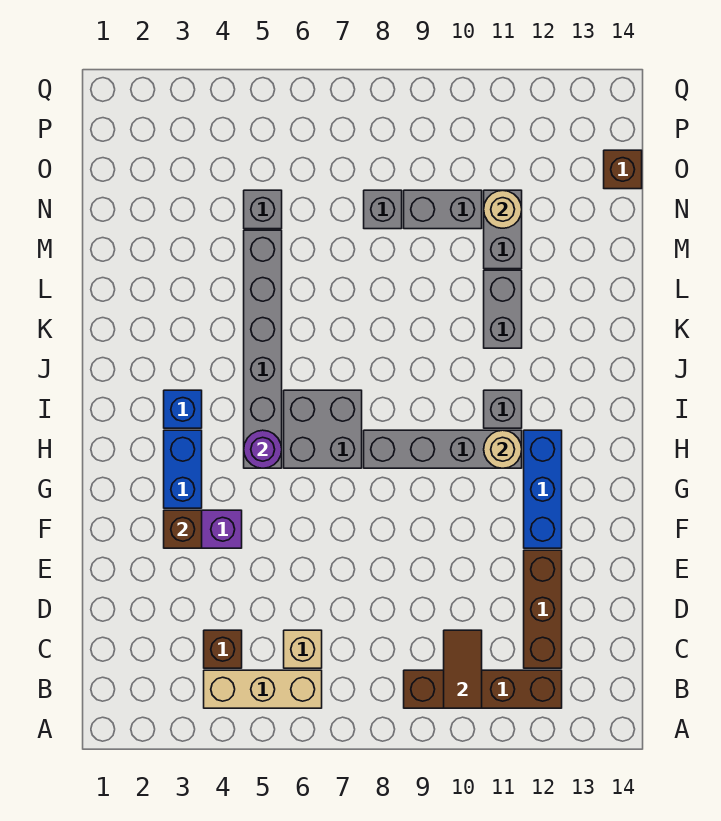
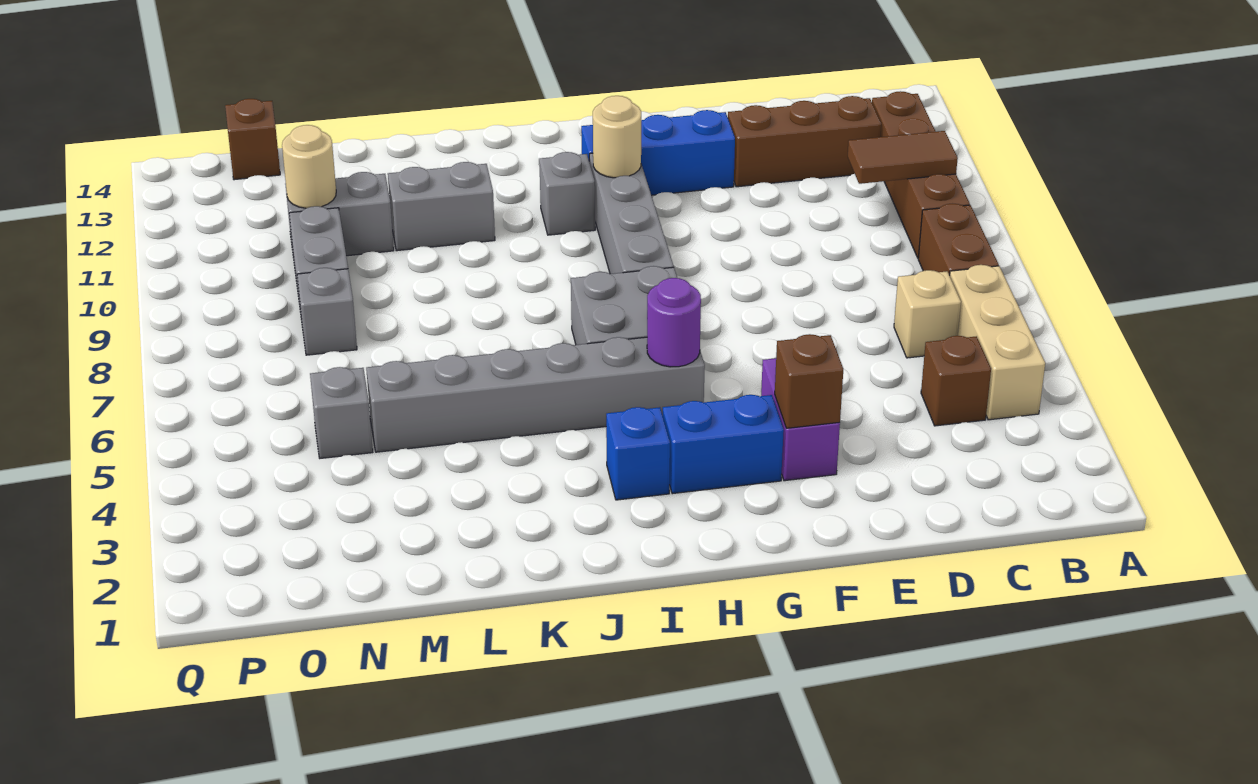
none -> brown brick B7:B8 level 1

